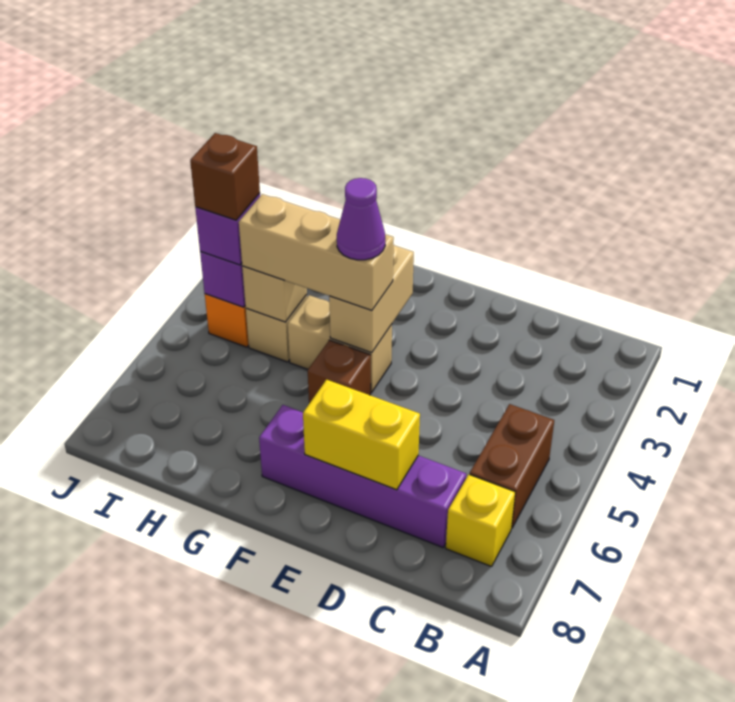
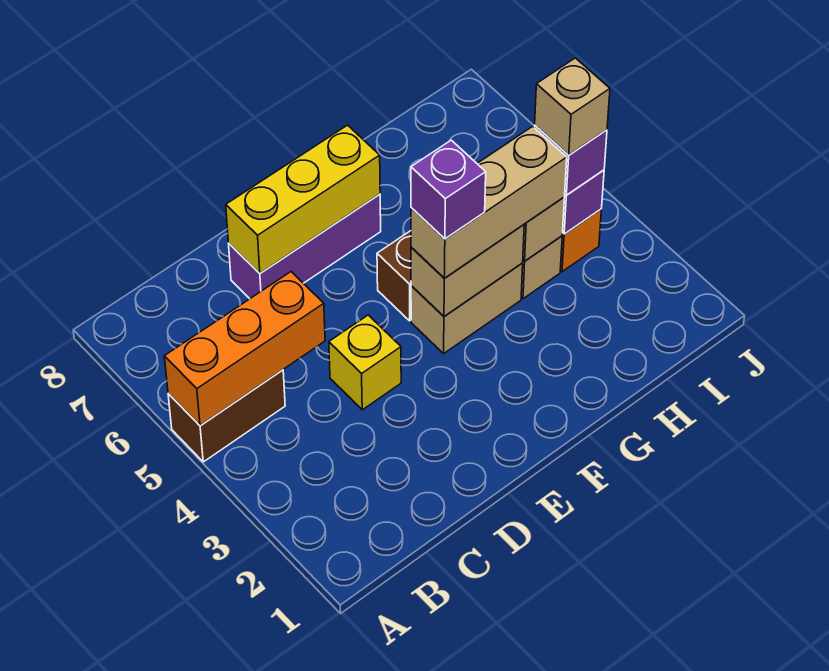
none -> orange brick A5:C5 level 2
brown brick B5:B6 level 1 -> brown brick A5:B5 level 1
yellow brick B7 level 1 -> yellow brick D4 level 1
purple brick C7:F7 level 1 -> purple brick D7:F7 level 1
yellow brick D7:E7 level 2 -> yellow brick D7:F7 level 2
tan brick F3:F4 level 2 -> tan brick F4:G4 level 2
purple cone F4 level 4 -> purple brick F4 level 4
brown brick I4 level 4 -> tan brick I4 level 4

